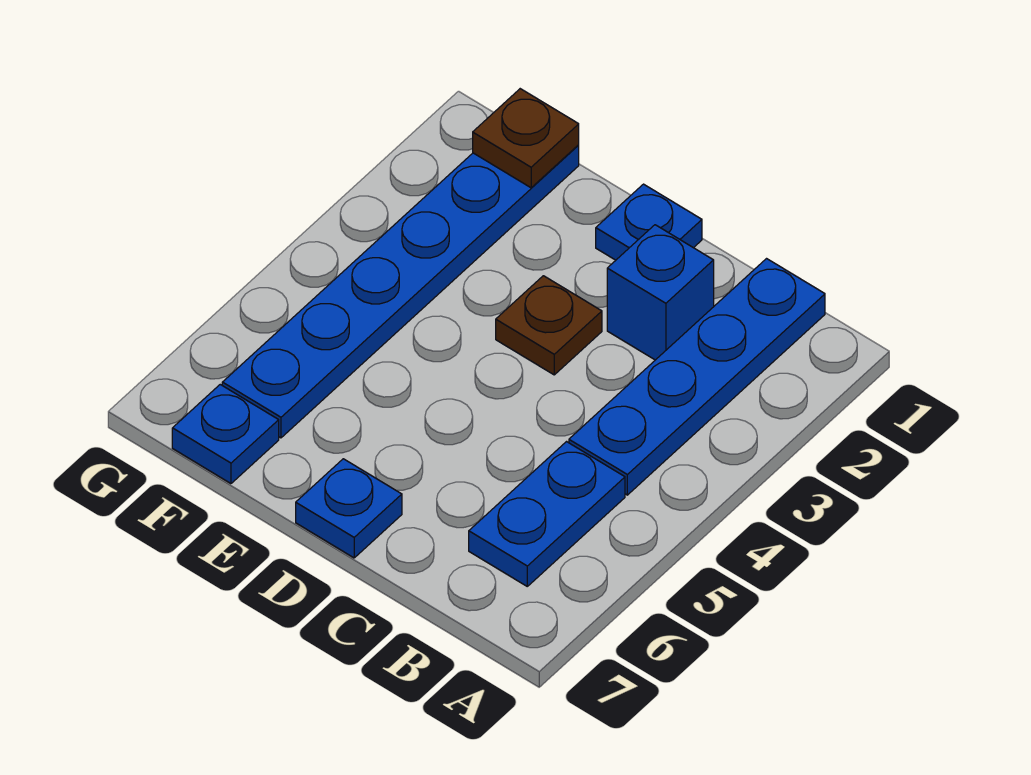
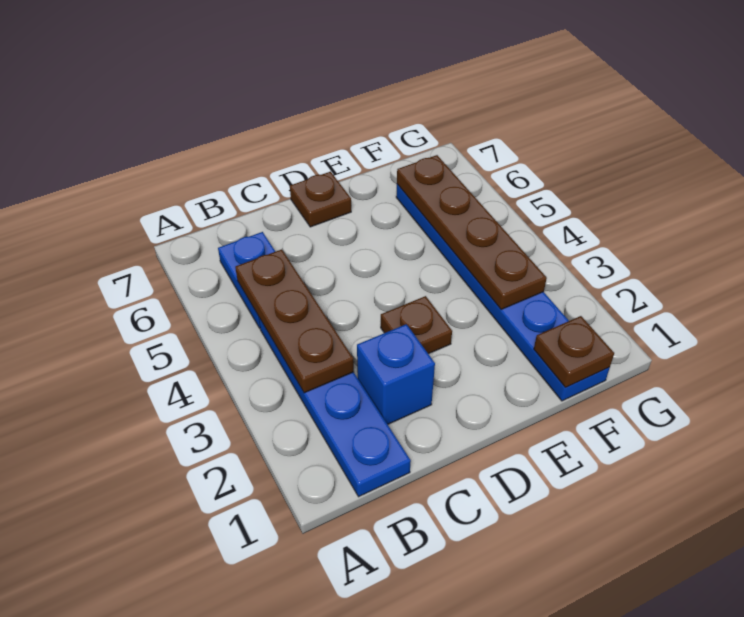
none -> brown plate B3:B5 level 2
blue plate D1 level 1 -> none
blue plate D7 level 1 -> brown plate D7 level 1
none -> brown plate F3:F6 level 2
blue plate F7 level 1 -> none

